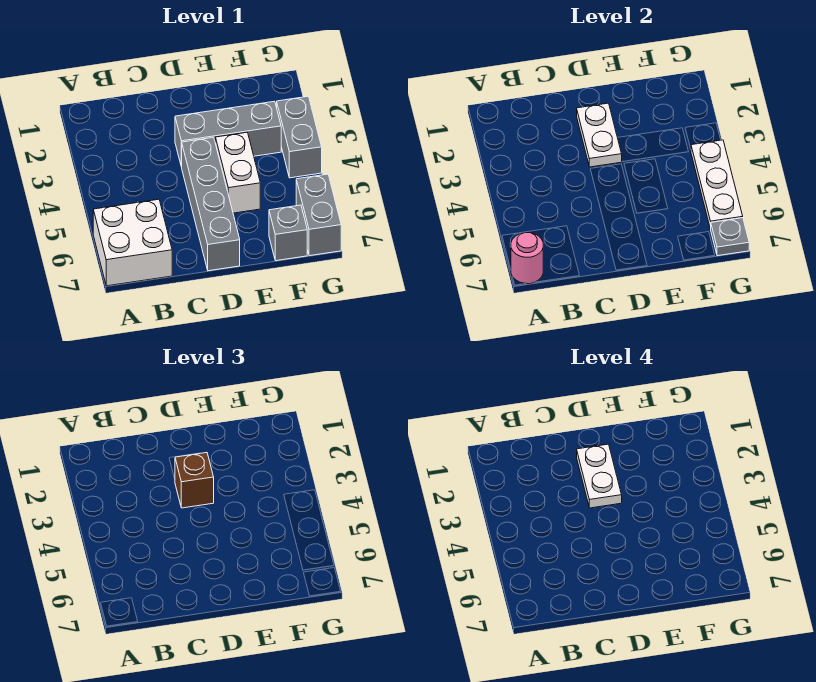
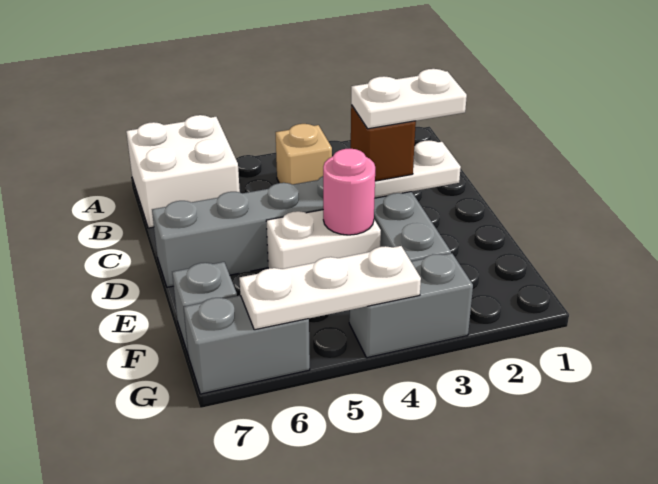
pink round brick A7 level 2 -> pink round brick E4 level 2
none -> tan brick B4 level 1
grey plate G7 level 2 -> none

